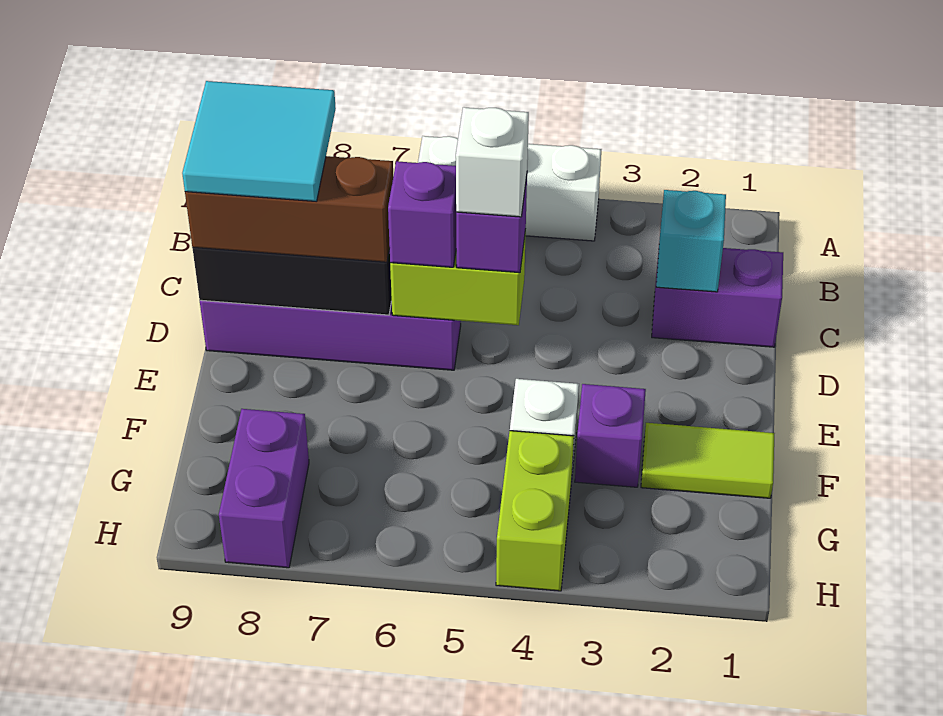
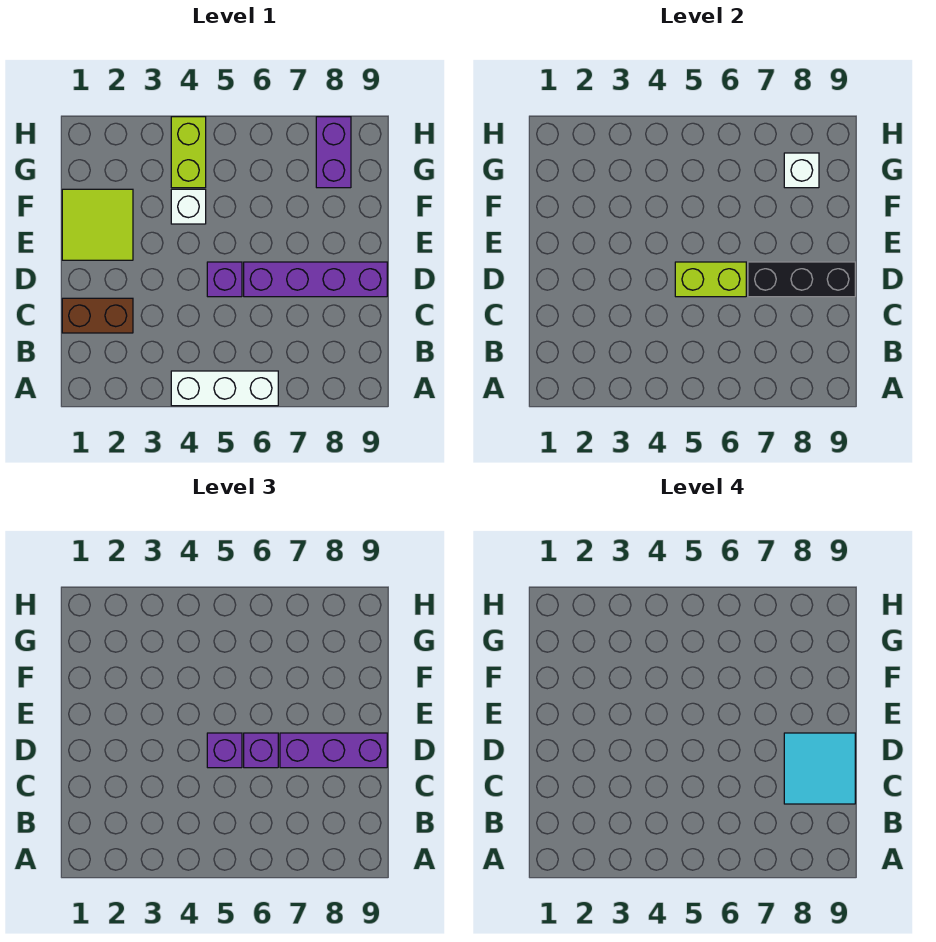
purple brick C1:C2 level 1 -> brown brick C1:C2 level 1
cyan brick C2 level 2 -> none
white brick D5 level 4 -> white brick G8 level 2
brown brick D7:D9 level 3 -> purple brick D7:D9 level 3
lime tile F1:F2 level 1 -> lime tile E1:F2 level 1
purple brick F3 level 1 -> purple brick D5 level 1

